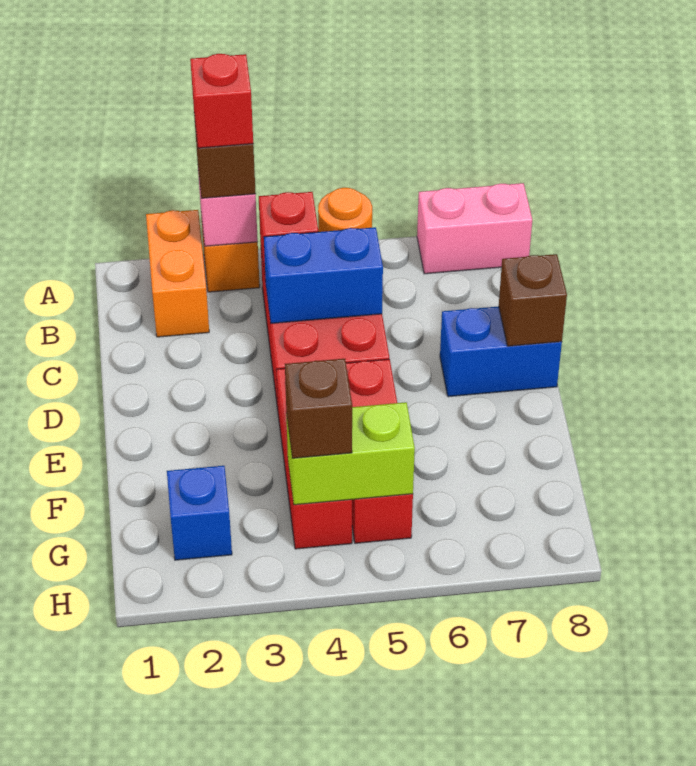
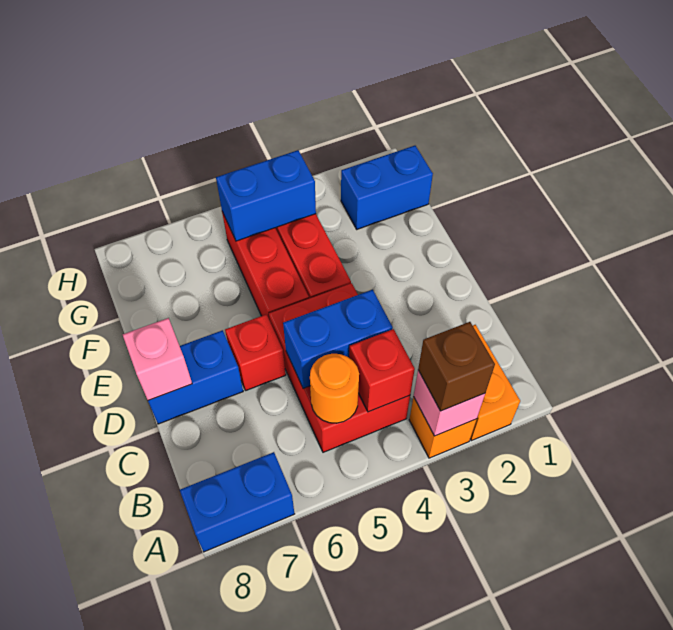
red brick A3 level 4 -> red brick D6 level 1
pink brick A7:A8 level 1 -> blue brick A7:A8 level 1
brown brick D8 level 2 -> pink brick D8 level 2
blue brick G2 level 1 -> blue brick G1:G2 level 1
lime brick G4:G5 level 2 -> blue brick G4:G5 level 2
brown brick G4 level 3 -> none

